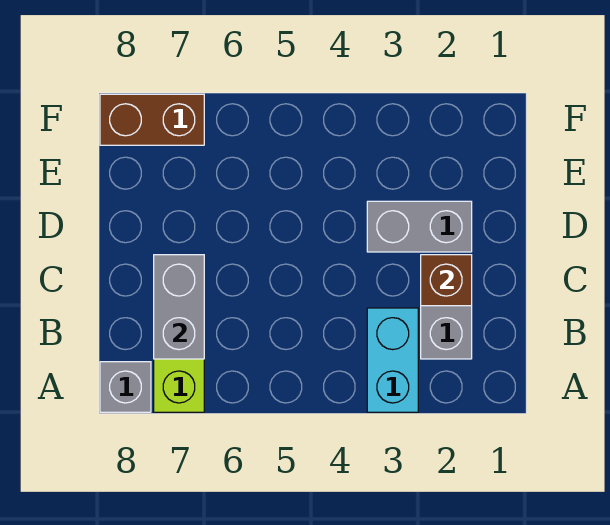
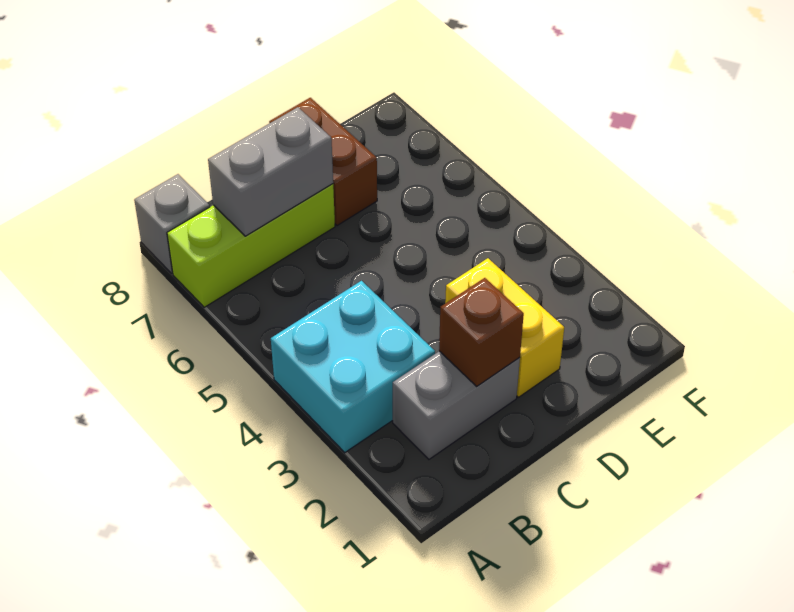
cyan brick A3:B3 level 1 -> cyan brick A3:B4 level 1
grey brick D2:D3 level 1 -> yellow brick D2:D3 level 1
brown brick F7:F8 level 1 -> brown brick D7:D8 level 1

